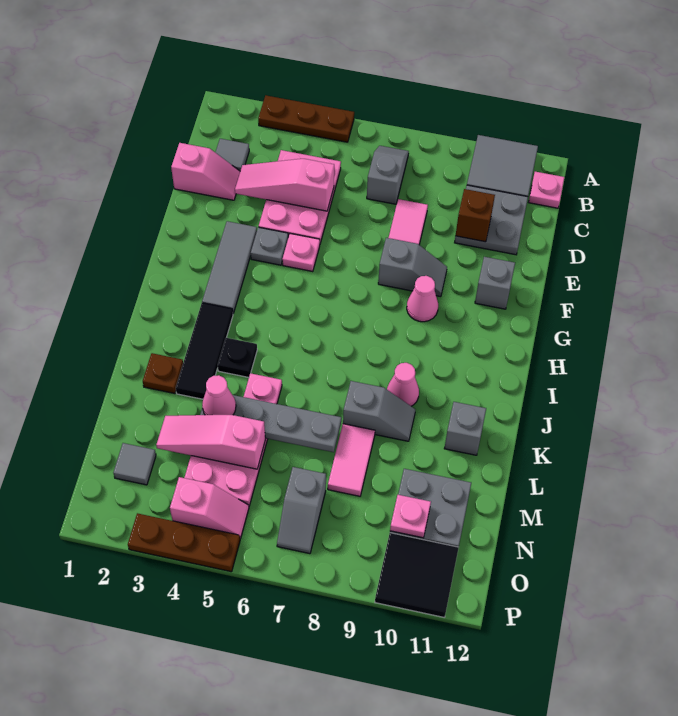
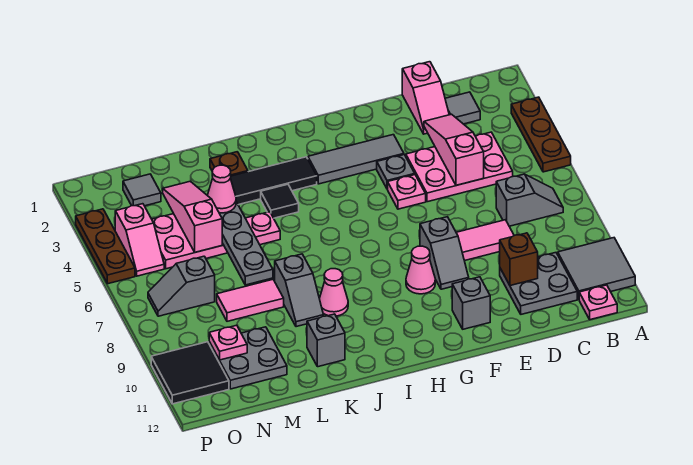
black plate J4 level 1 -> black tile J4 level 1

